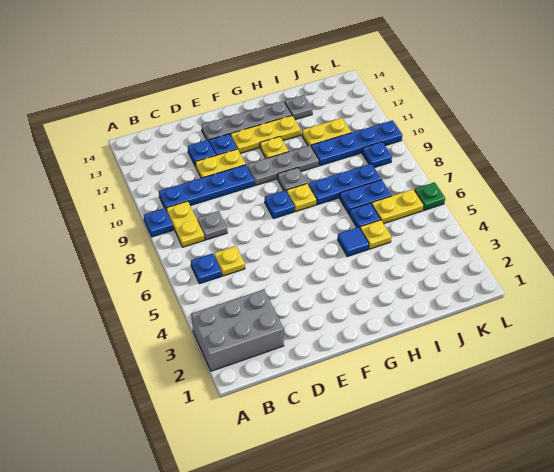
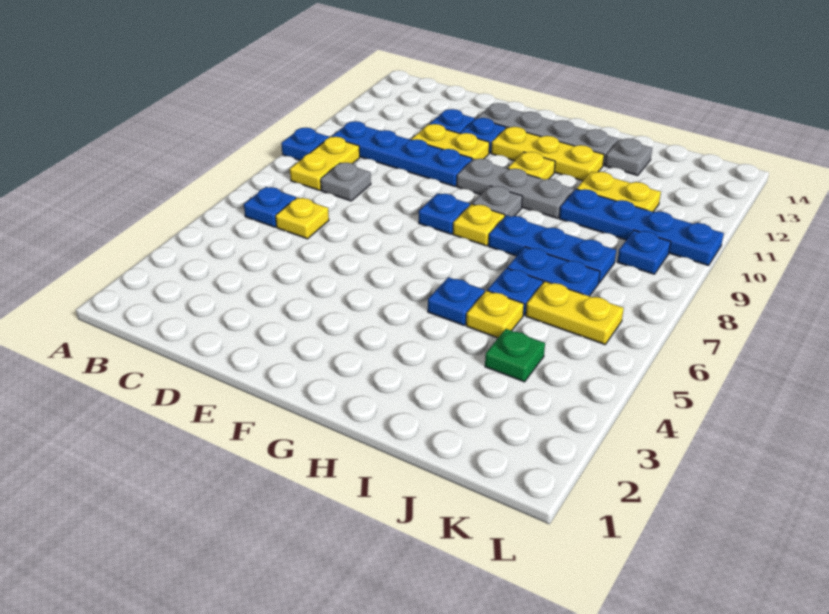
grey brick A2:C3 level 1 -> none
blue tile H5 level 1 -> blue plate H5 level 1
green plate L6 level 1 -> green plate J4 level 1

